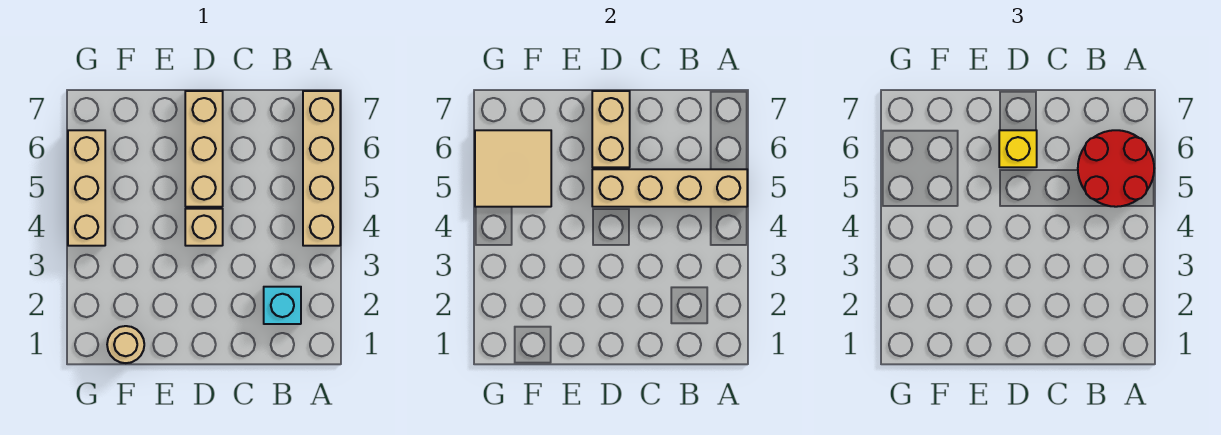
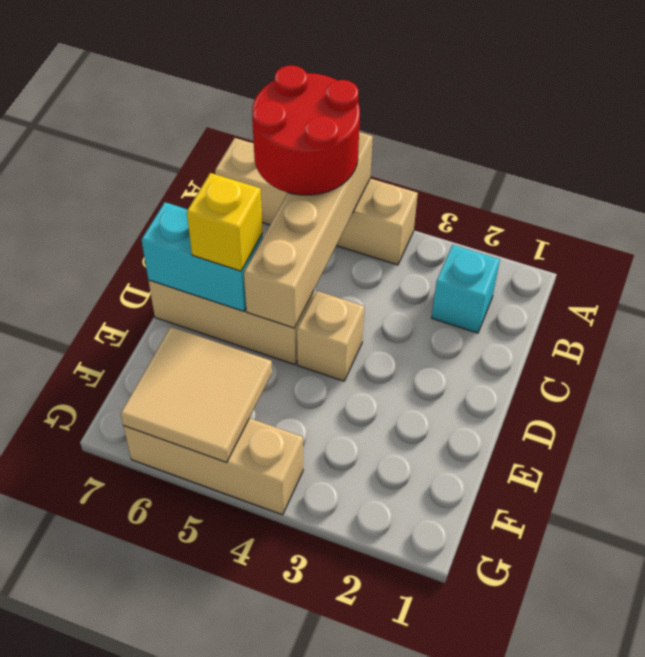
tan brick D6:D7 level 2 -> cyan brick D6:D7 level 2
tan round brick F1 level 1 -> none

